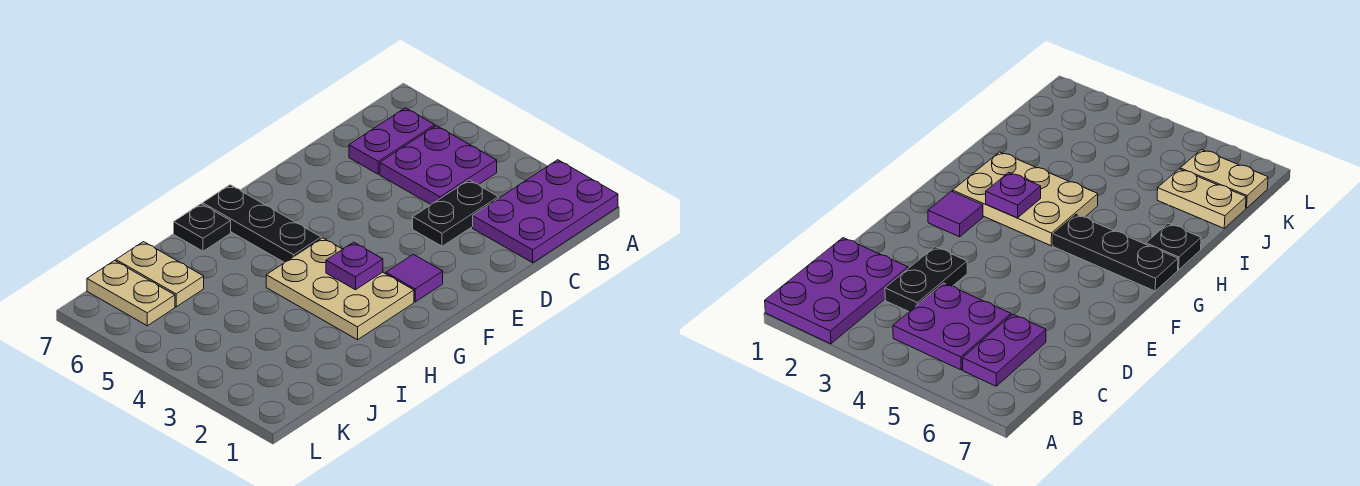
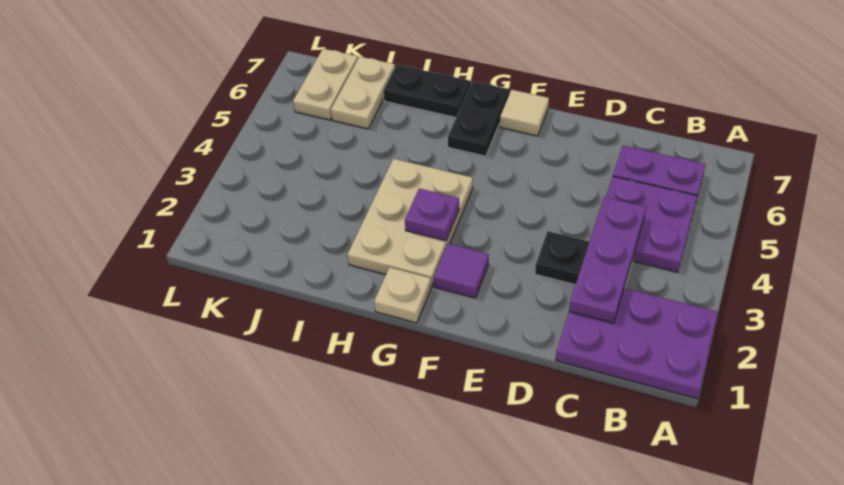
none -> purple plate C2:C4 level 2
none -> tan tile F7 level 1
none -> tan plate G1 level 1
black plate G5:G7 level 1 -> black plate G6:G7 level 1
black plate H7 level 1 -> black plate H7:I7 level 1

